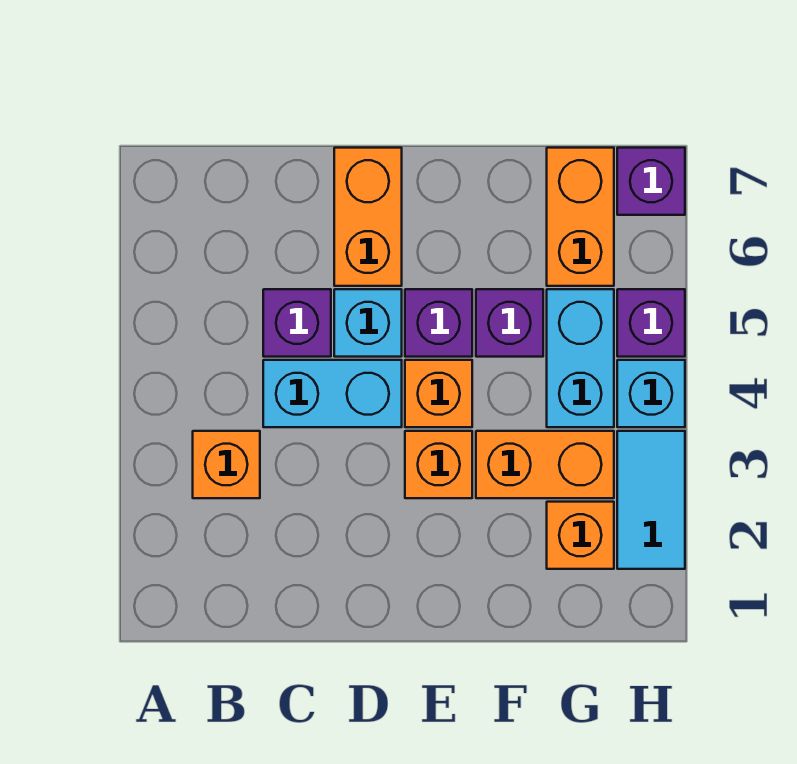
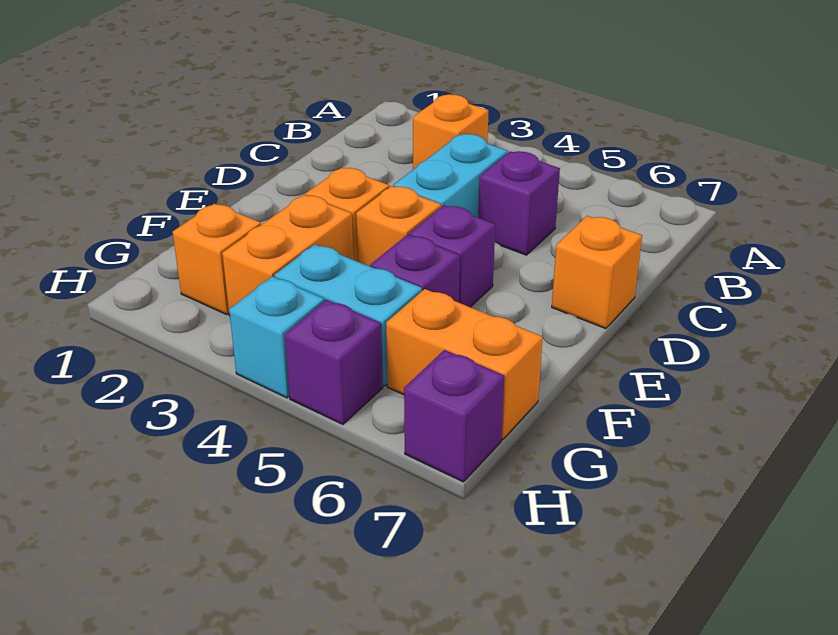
cyan brick D5 level 1 -> none
orange brick D6:D7 level 1 -> orange brick D7 level 1
cyan tile H2:H3 level 1 -> none

